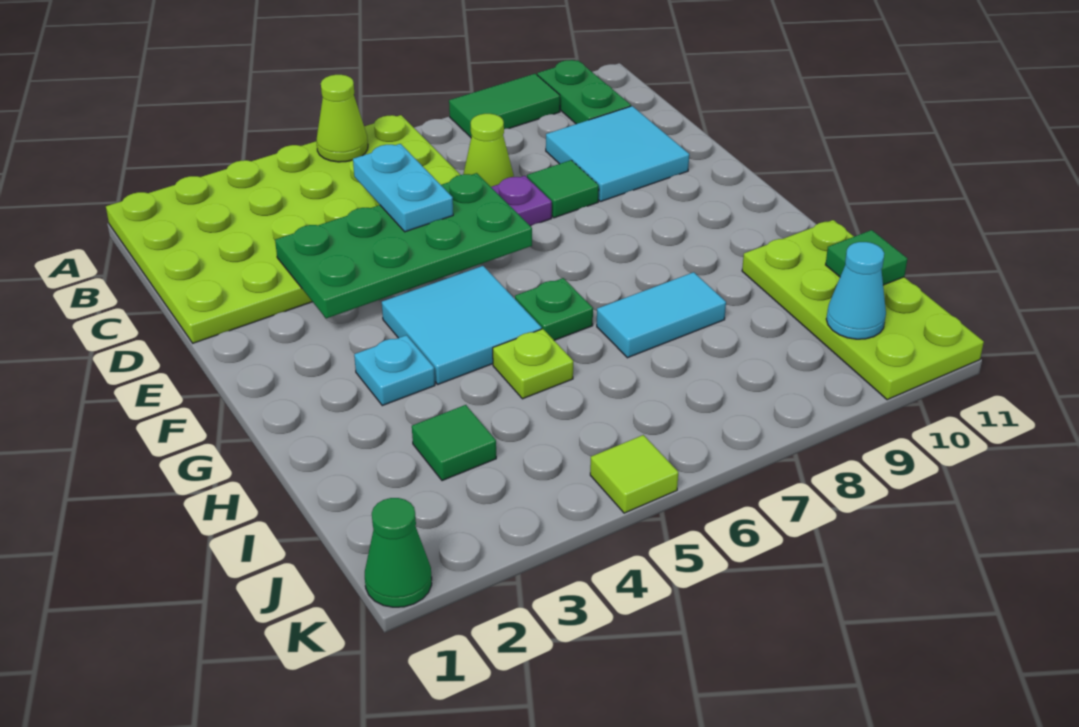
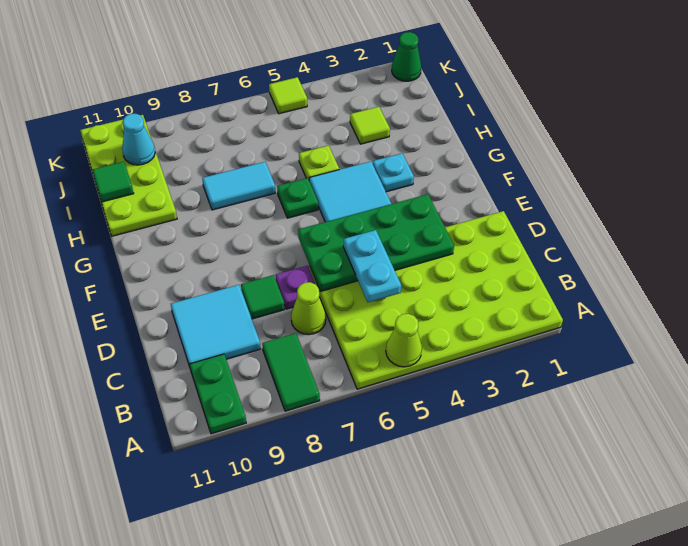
green tile A8:A9 level 1 -> green tile A8:B8 level 1
green tile I3 level 1 -> lime tile I3 level 1

